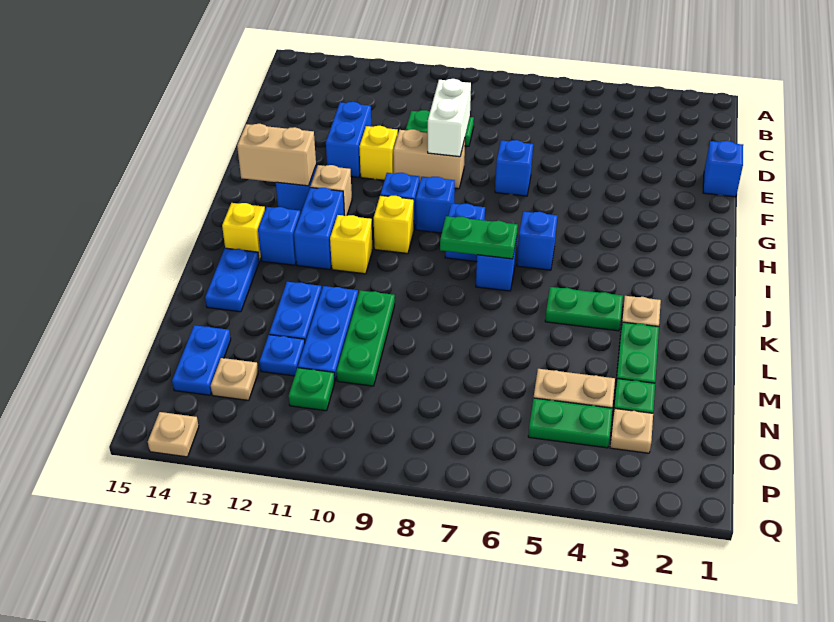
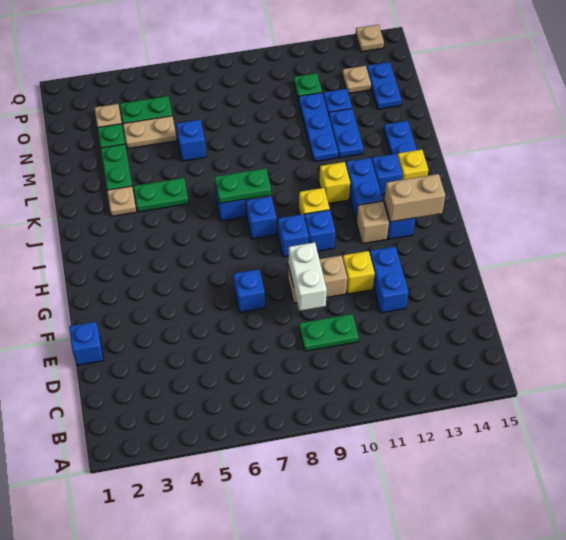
blue brick I6 level 1 -> blue brick M6 level 1
green plate L10:N10 level 1 -> none

